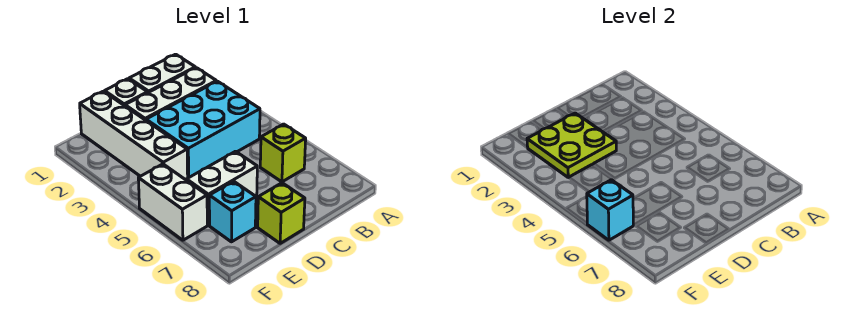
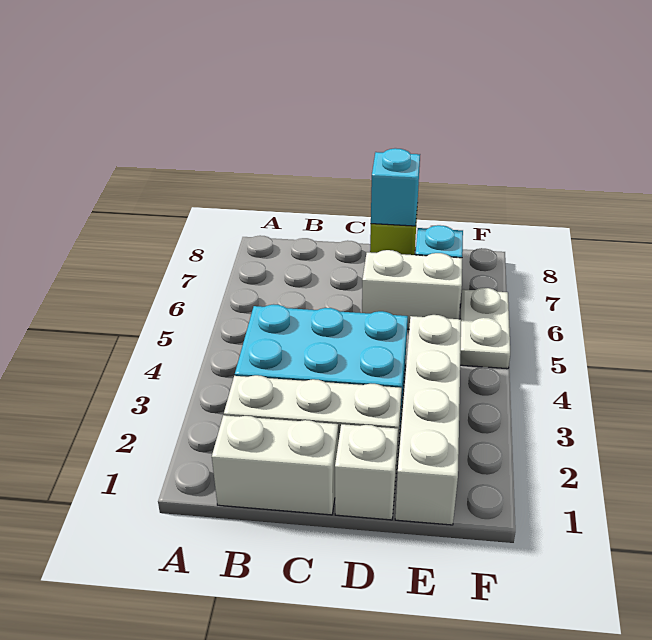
lime brick B6 level 1 -> none
lime plate D2:E3 level 2 -> none
white brick F5:F6 level 1 -> white plate F5:F6 level 1
cyan brick F6 level 2 -> cyan brick D8 level 2

